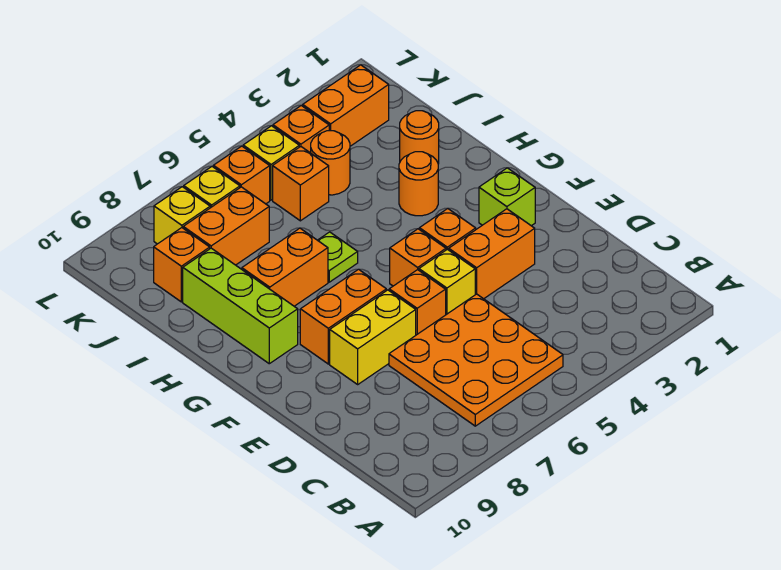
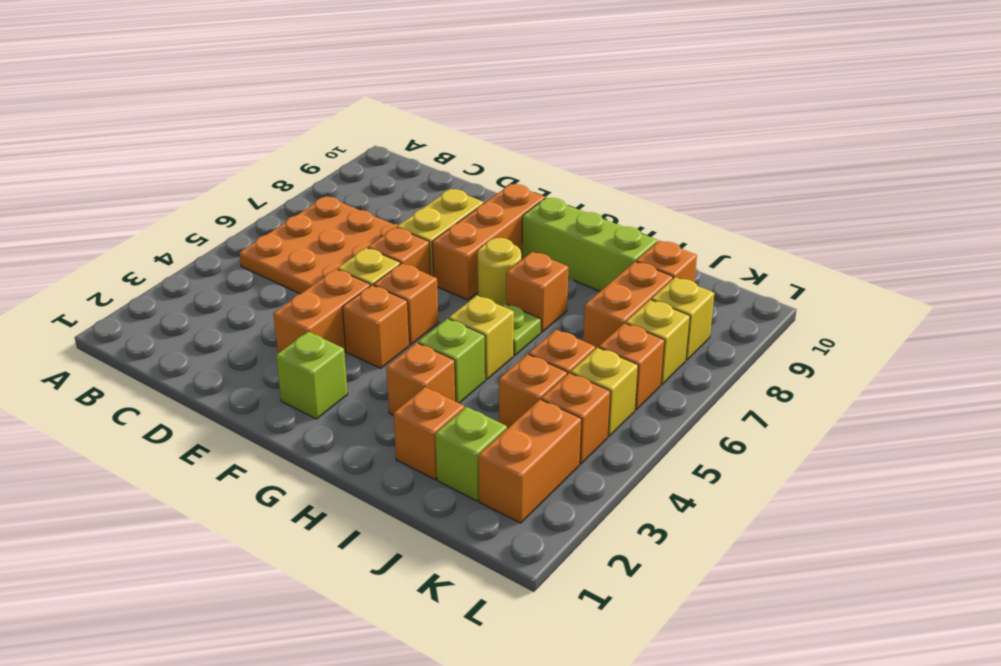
orange brick F7:F8 level 1 -> orange brick F7:F9 level 1
none -> yellow round brick G7 level 1
orange round brick H3 level 1 -> orange brick H3 level 1
none -> lime brick H4 level 1
none -> yellow brick H5 level 1
orange brick H7:H8 level 1 -> orange brick H7 level 1
orange round brick I2 level 1 -> orange brick I2 level 1
none -> lime brick J2 level 1
orange round brick J4 level 1 -> orange brick J4 level 1

